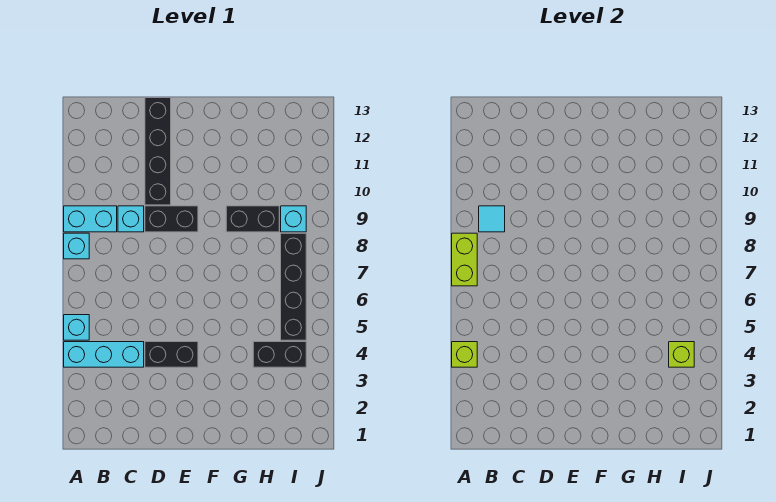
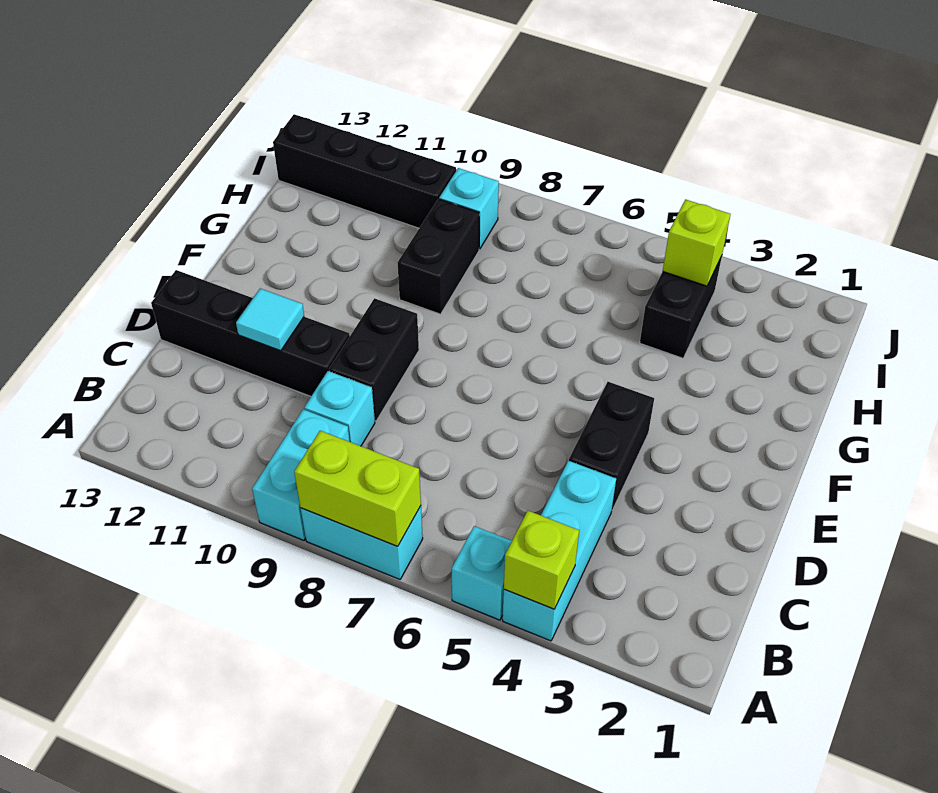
cyan brick A8 level 1 -> cyan brick A7:A8 level 1
cyan tile B9 level 2 -> cyan tile D11 level 2
black brick I5:I8 level 1 -> black brick I10:I13 level 1

